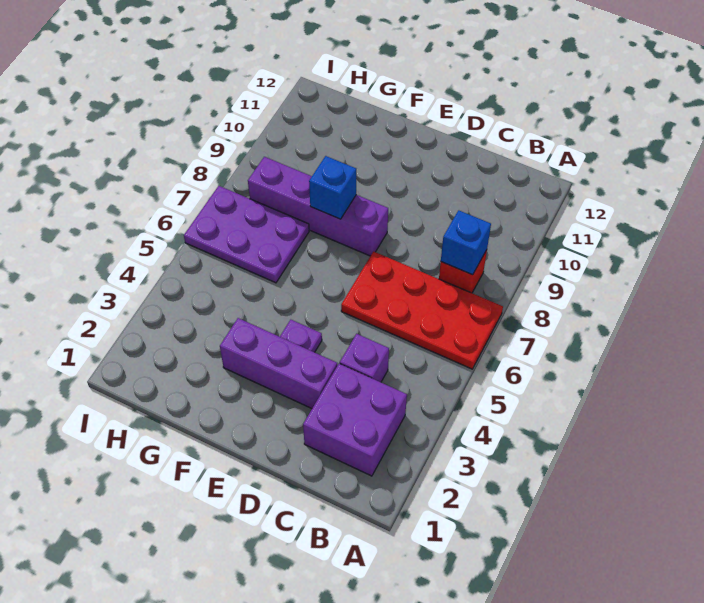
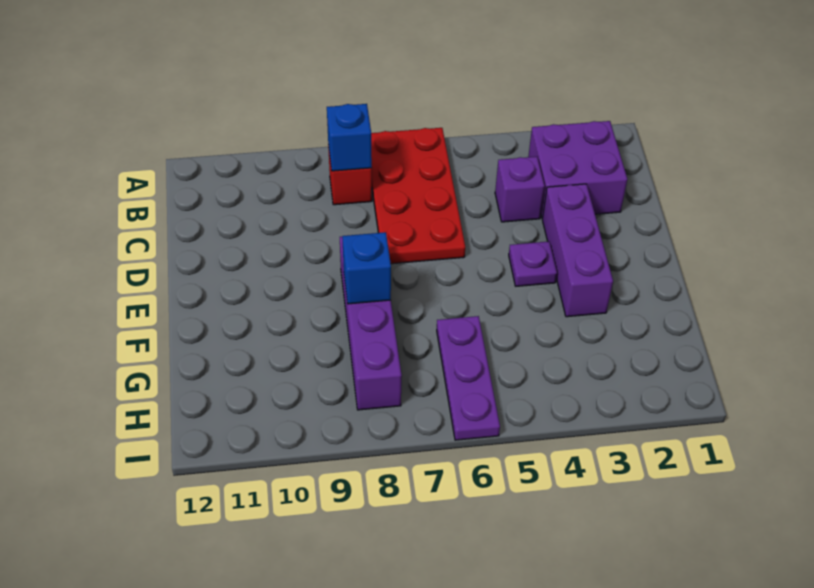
purple plate G6:I7 level 1 -> purple plate G6:I6 level 1

